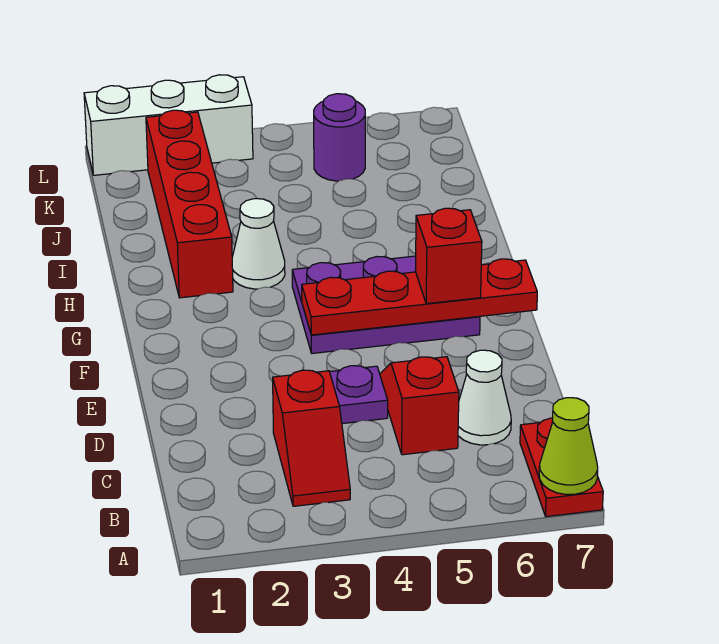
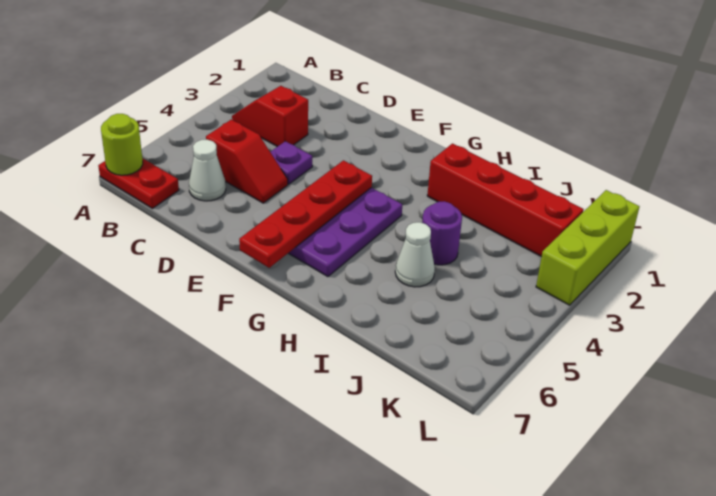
lime cone A7 level 2 -> lime round brick A7 level 2
red brick F6 level 3 -> none
white cone H3 level 1 -> white cone I5 level 1
purple round brick K5 level 1 -> purple round brick I4 level 1
white brick L1:L3 level 1 -> lime brick L1:L3 level 1

